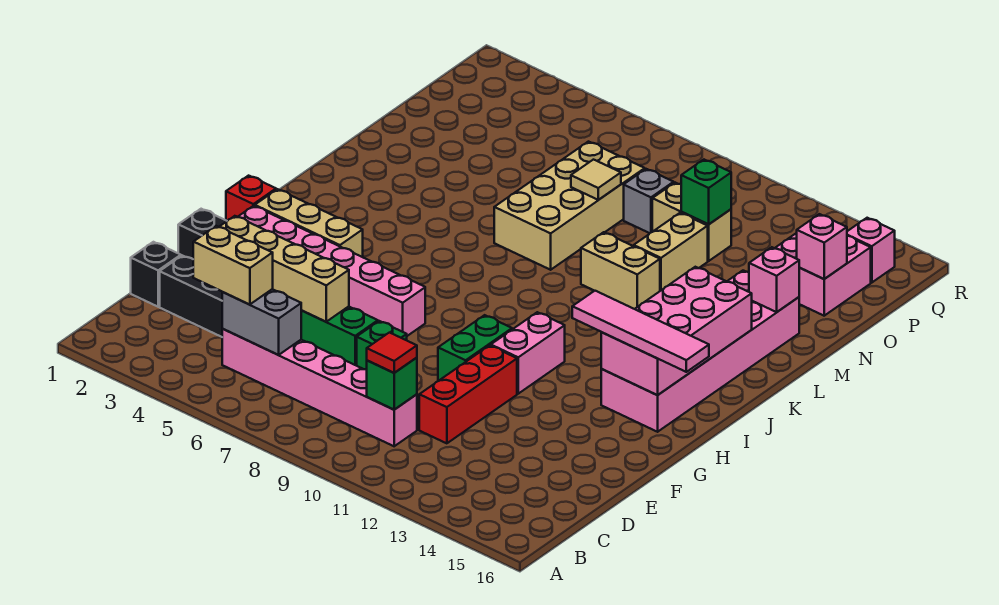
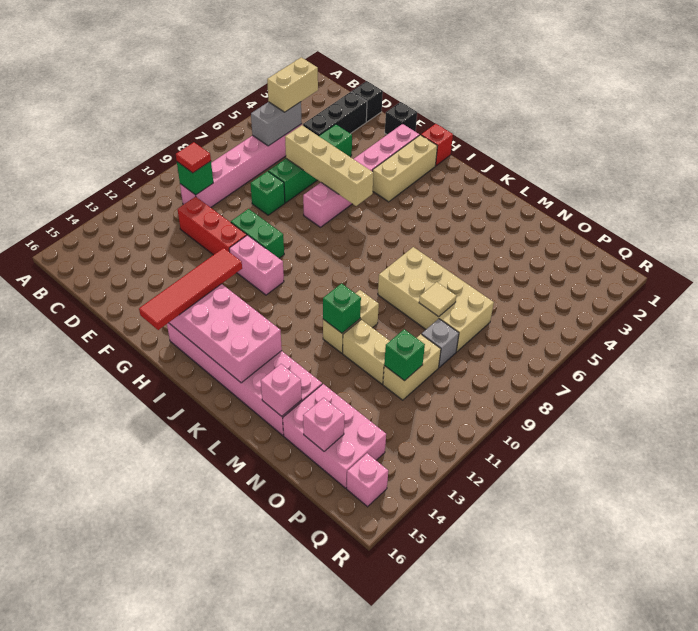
tan brick E3:E6 level 2 -> tan brick E6:H6 level 2
pink tile H13:H16 level 3 -> red tile H13:H16 level 3
none -> green brick L11 level 2
pink brick O14:P15 level 1 -> pink brick N14:P15 level 1

